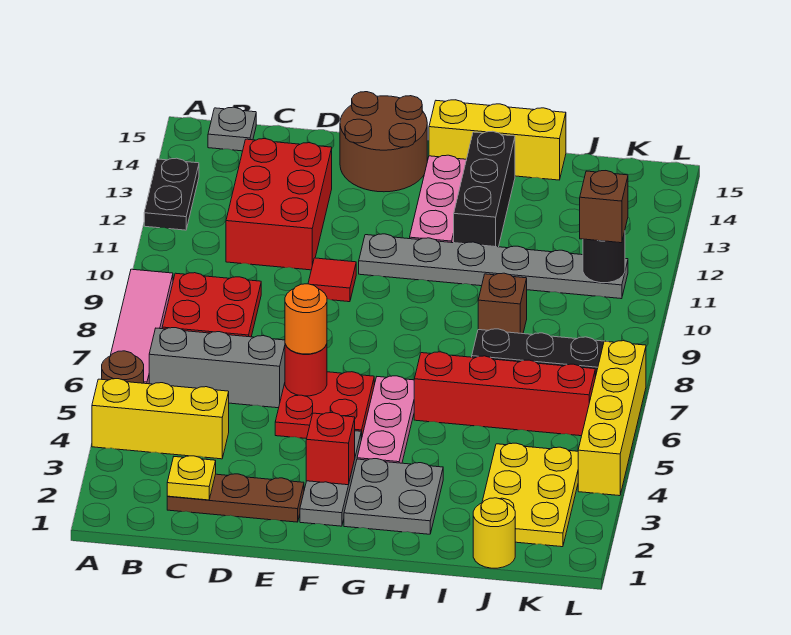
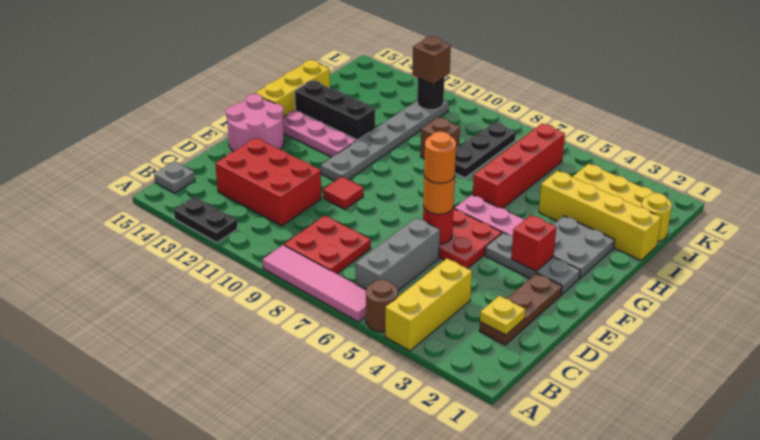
none -> orange round brick E6 level 4
brown round brick E14:F15 level 1 -> pink round brick E14:F15 level 1
yellow brick L4:L7 level 1 -> yellow brick I1:I4 level 1

